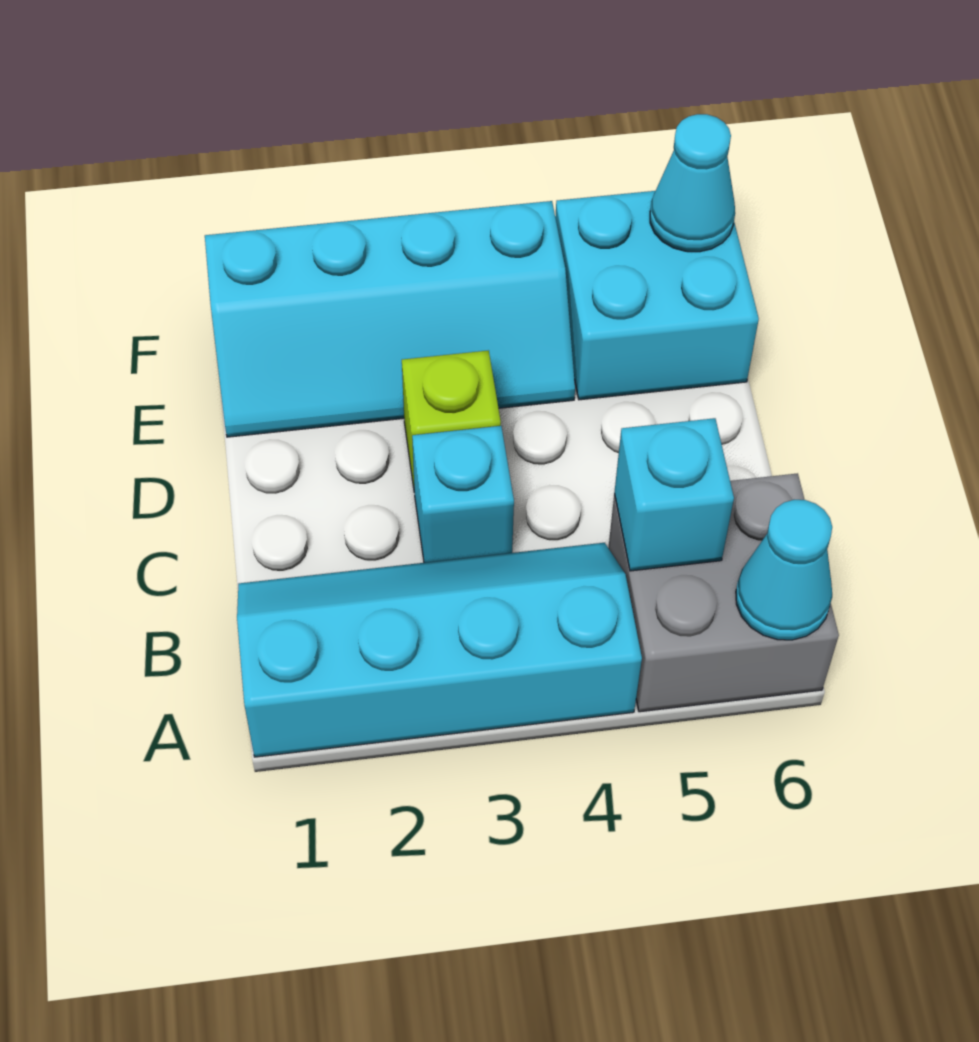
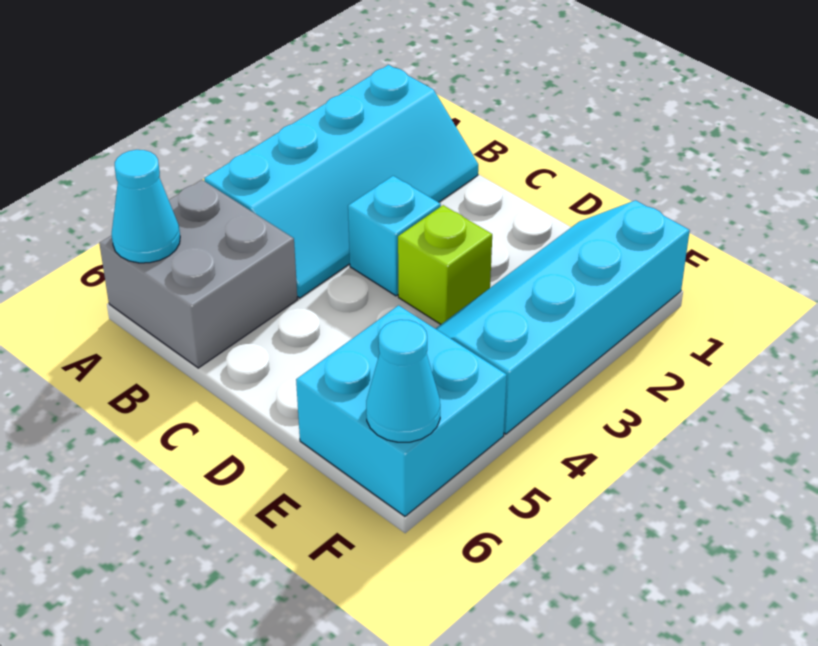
cyan brick B5 level 2 -> none

